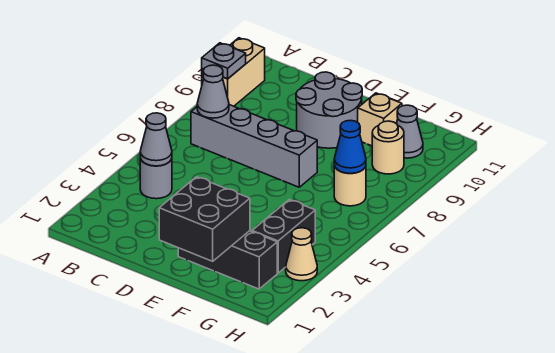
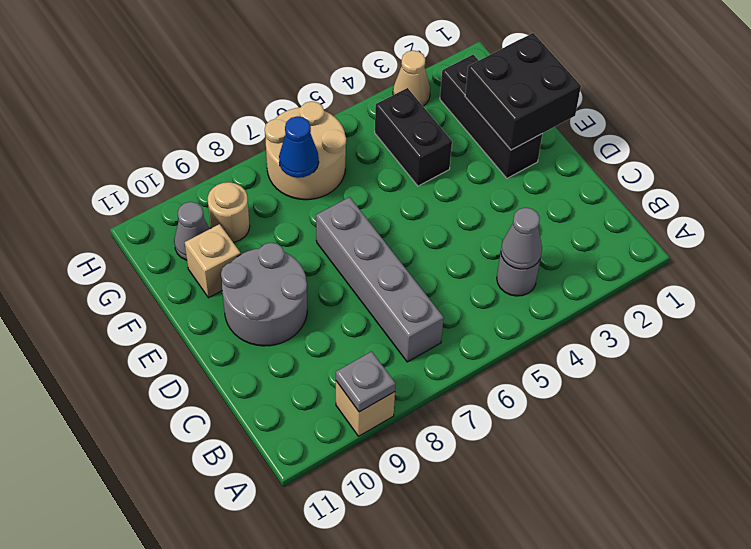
tan brick A9:A10 level 1 -> tan brick A9 level 1
grey cone B7 level 2 -> none
black brick G3:G4 level 1 -> black brick F4:G4 level 1
tan round brick G7 level 1 -> tan round brick G6:H7 level 1

